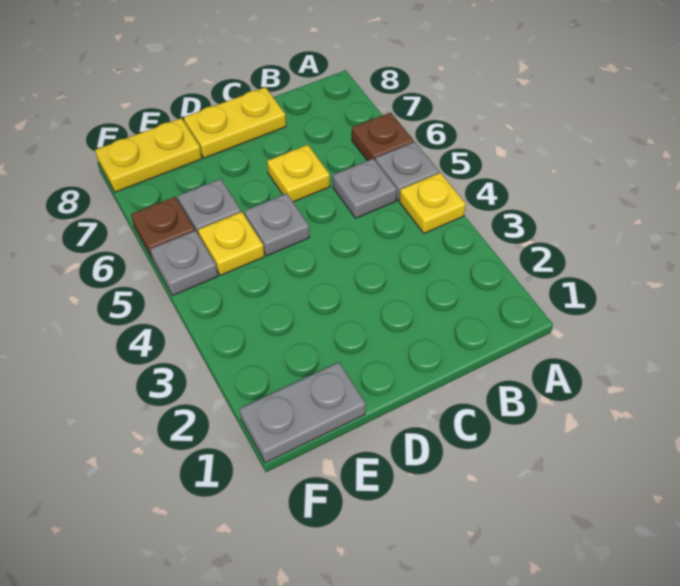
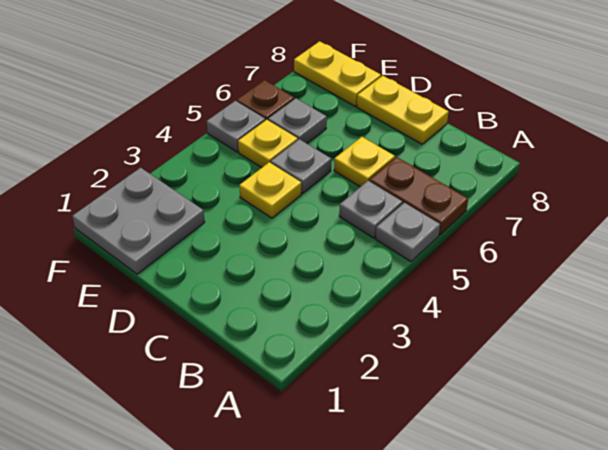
yellow plate A4 level 1 -> yellow plate D4 level 1
brown plate A6 level 1 -> brown plate A6:B6 level 1
grey plate E1:F1 level 1 -> grey plate E1:F2 level 1

